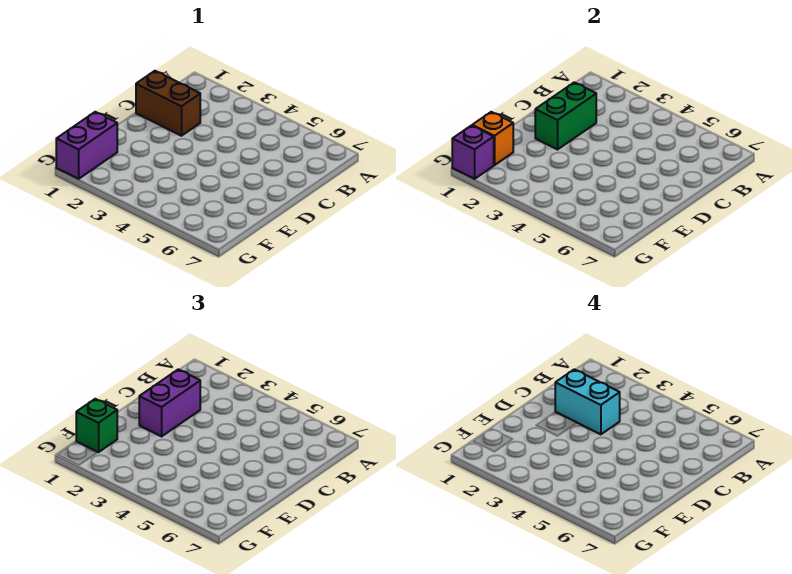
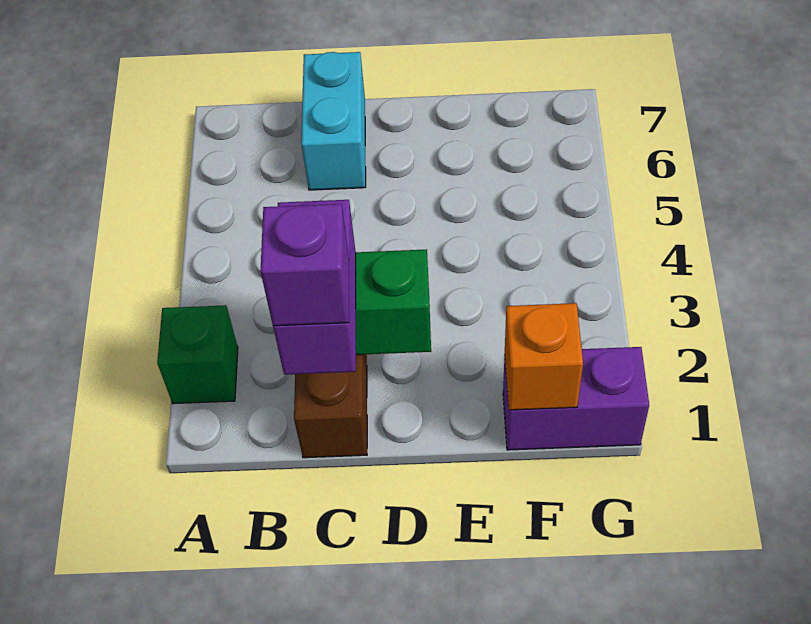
purple brick C2:D2 level 3 -> purple brick C1:C2 level 3
cyan brick C2:C3 level 4 -> cyan brick C6:C7 level 1
green brick F1 level 3 -> green brick A2 level 1
purple brick G1 level 2 -> purple brick C1 level 4

